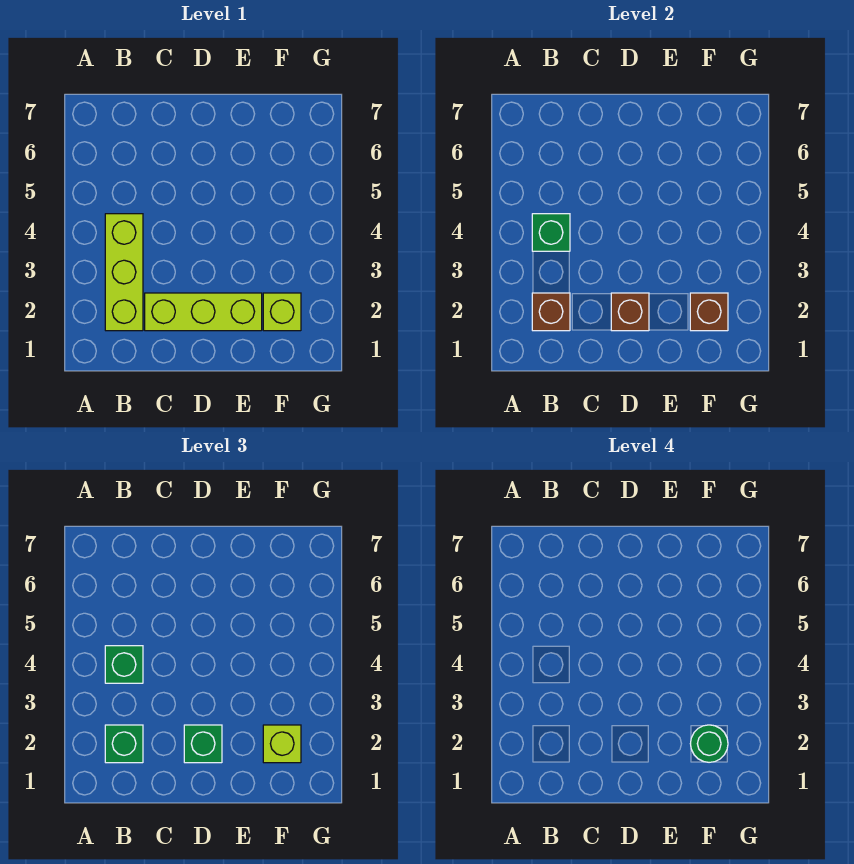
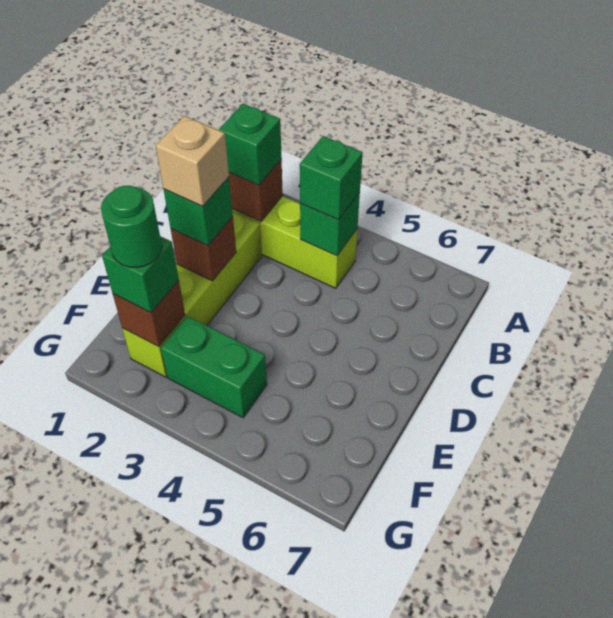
none -> tan brick D2 level 4
lime brick F2 level 3 -> green brick F2 level 3
none -> green brick F3:F4 level 1

